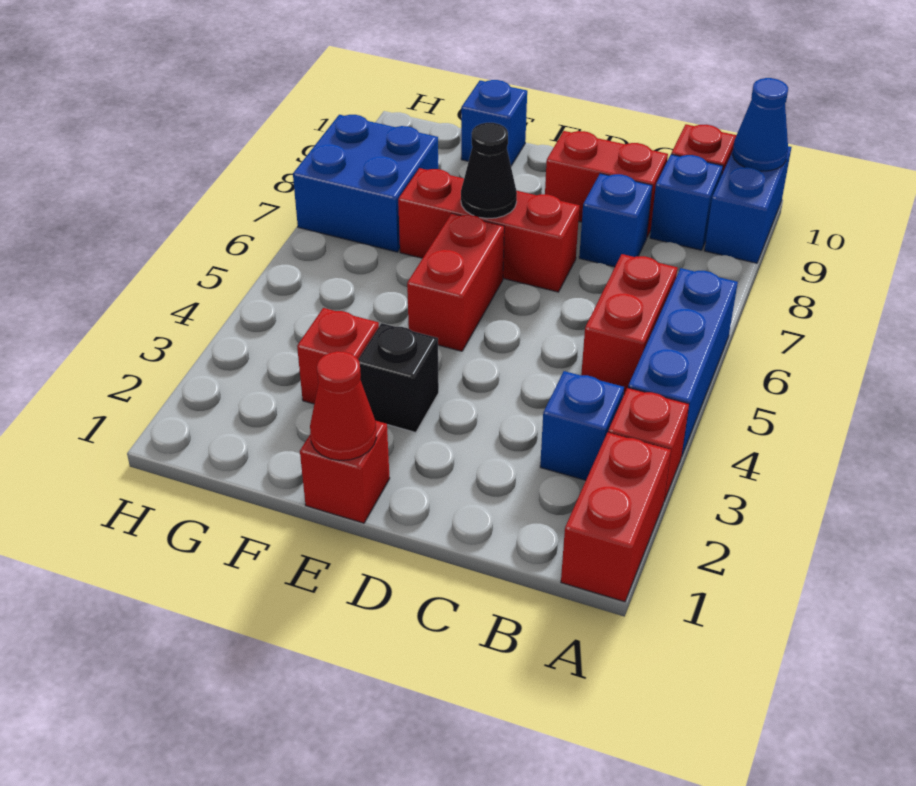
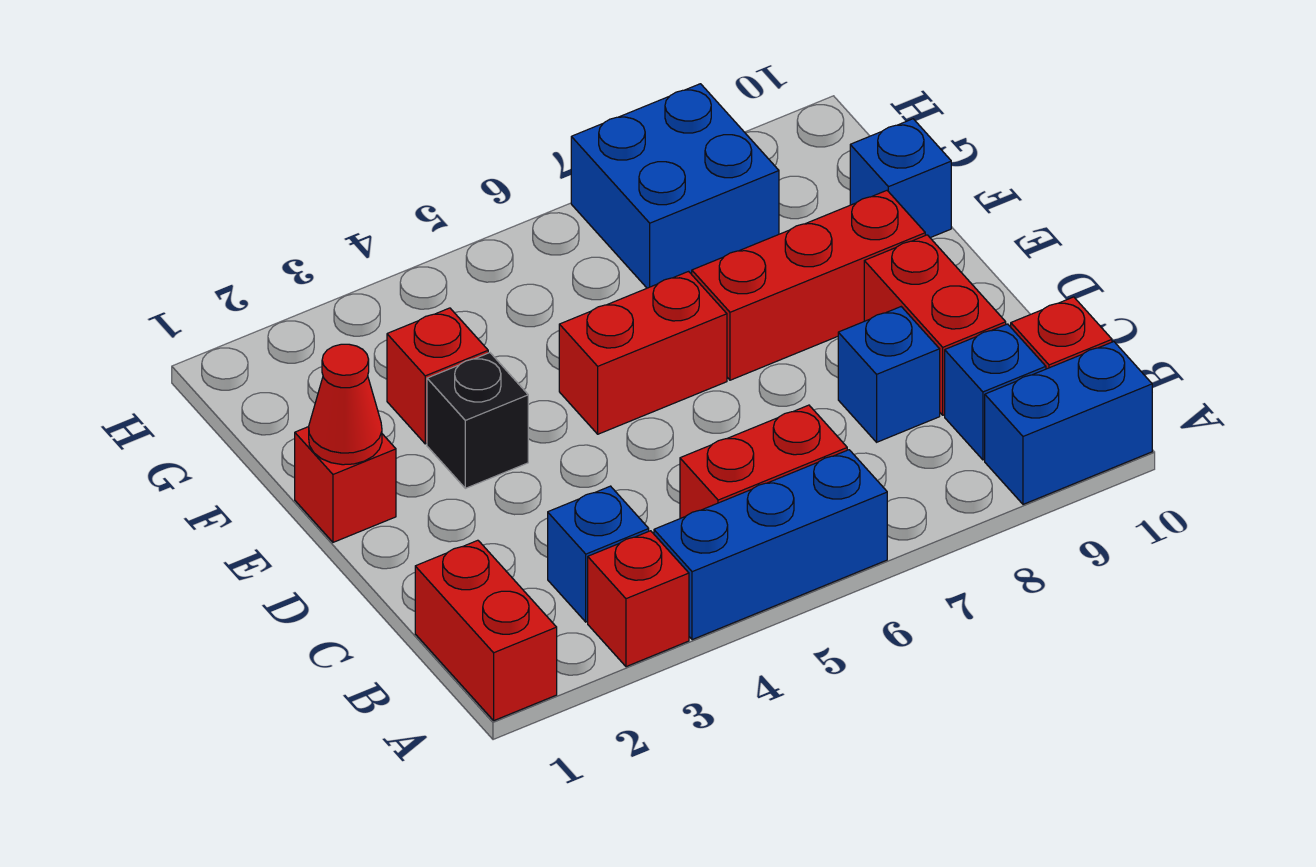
red brick A1:A2 level 1 -> red brick A1:B1 level 1
blue cone A10 level 2 -> none
red brick D7:F7 level 1 -> red brick E7:E9 level 1
black cone E7 level 2 -> none

